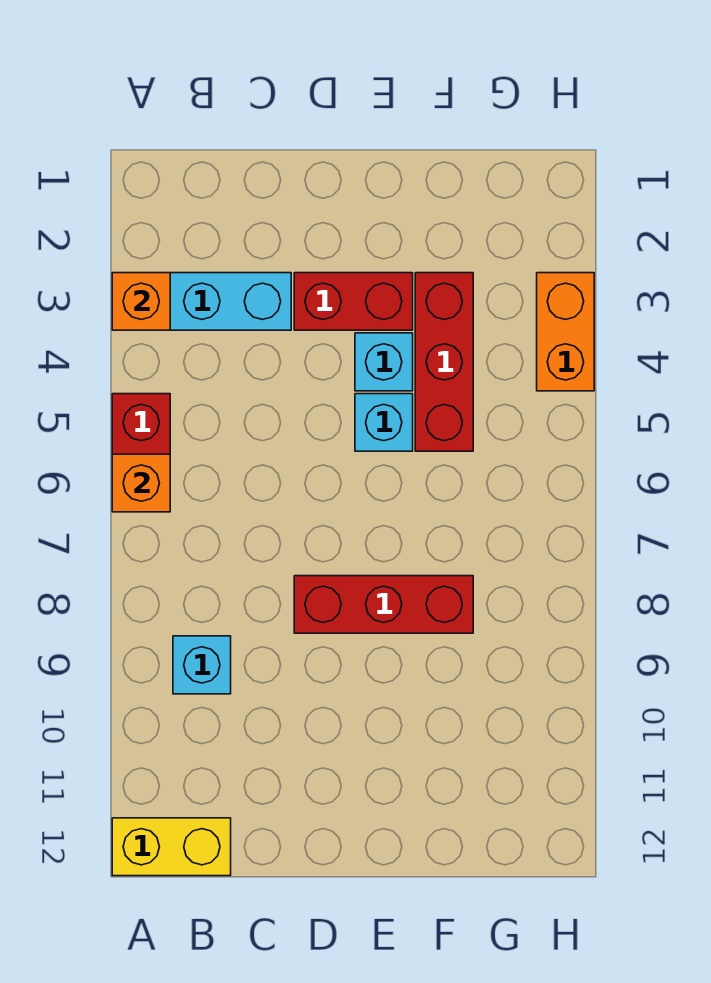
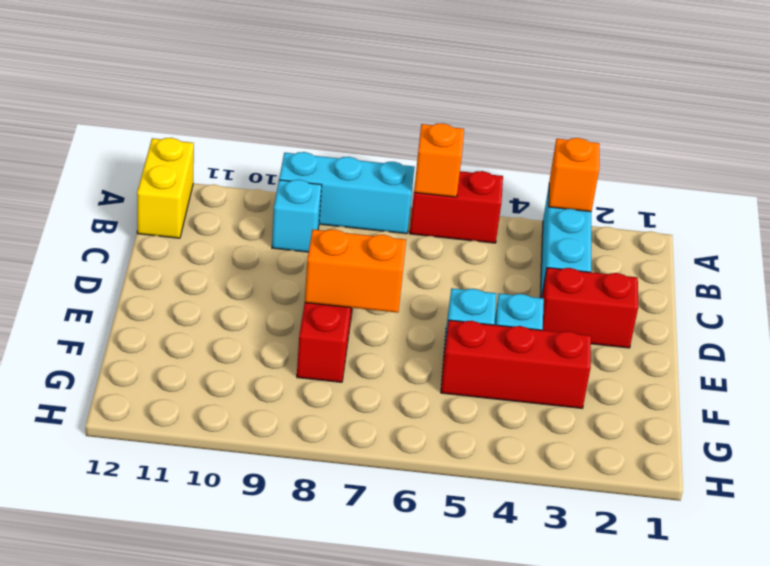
none -> cyan brick A7:A9 level 1
red brick D3:E3 level 1 -> red brick D2:D3 level 1
orange brick H3:H4 level 1 -> orange brick E7:E8 level 2

